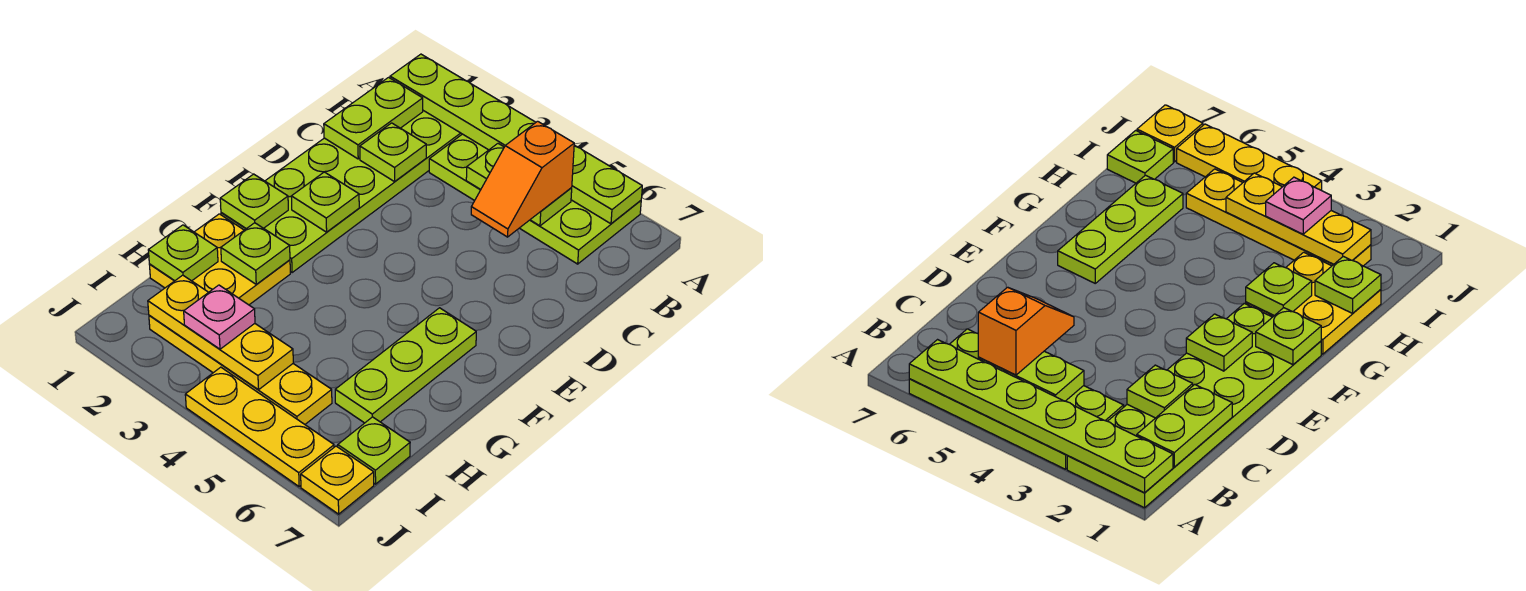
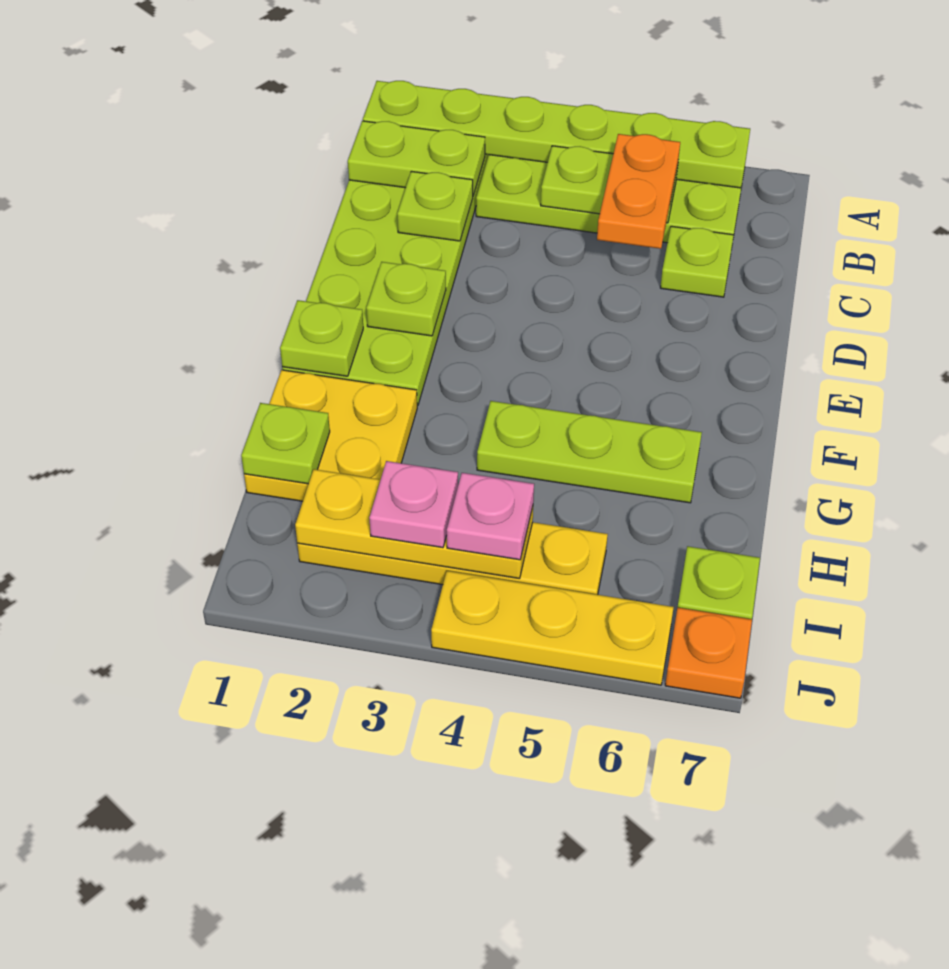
lime plate B1:C1 level 2 -> lime plate B1:B2 level 2
orange slope B5:C5 level 3 top B -> orange plate B5:C5 level 3
lime plate F6:H6 level 1 -> lime plate G4:G6 level 1
lime plate G2 level 2 -> lime plate C6 level 1
none -> pink plate I4 level 3
yellow plate J7 level 1 -> orange plate J7 level 1

